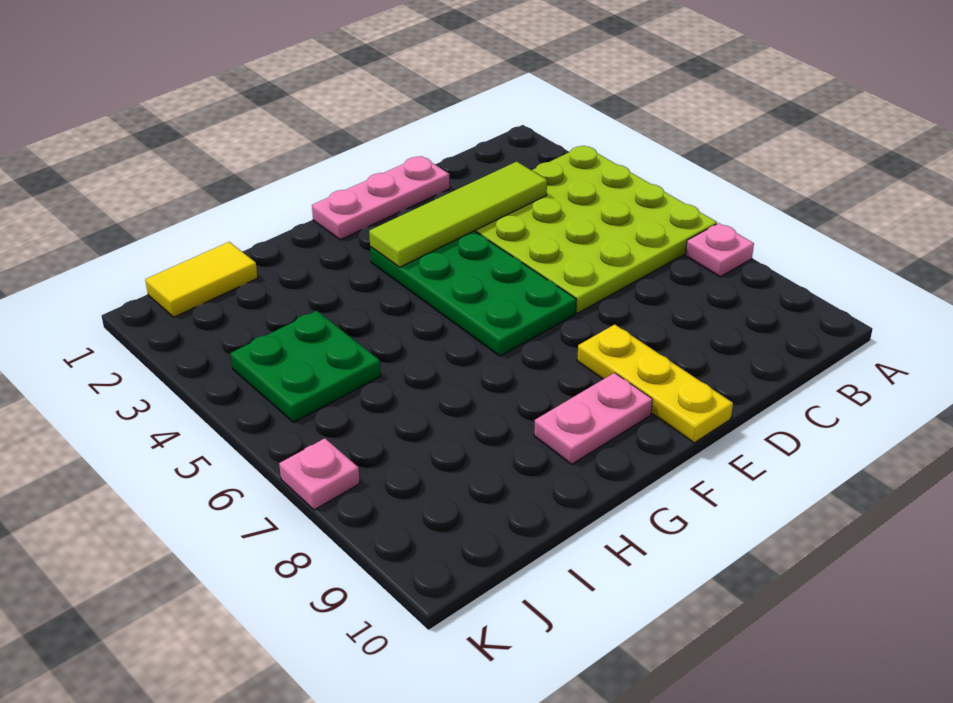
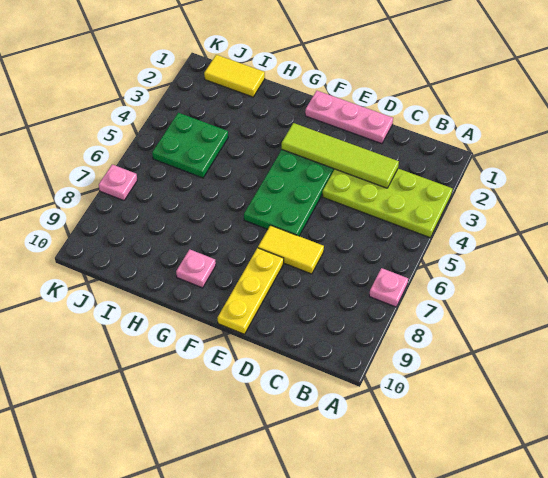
lime plate A3:D6 level 1 -> lime plate A3:D4 level 1
none -> yellow tile D7:E7 level 1
pink plate F9:G9 level 1 -> pink plate G9 level 1

